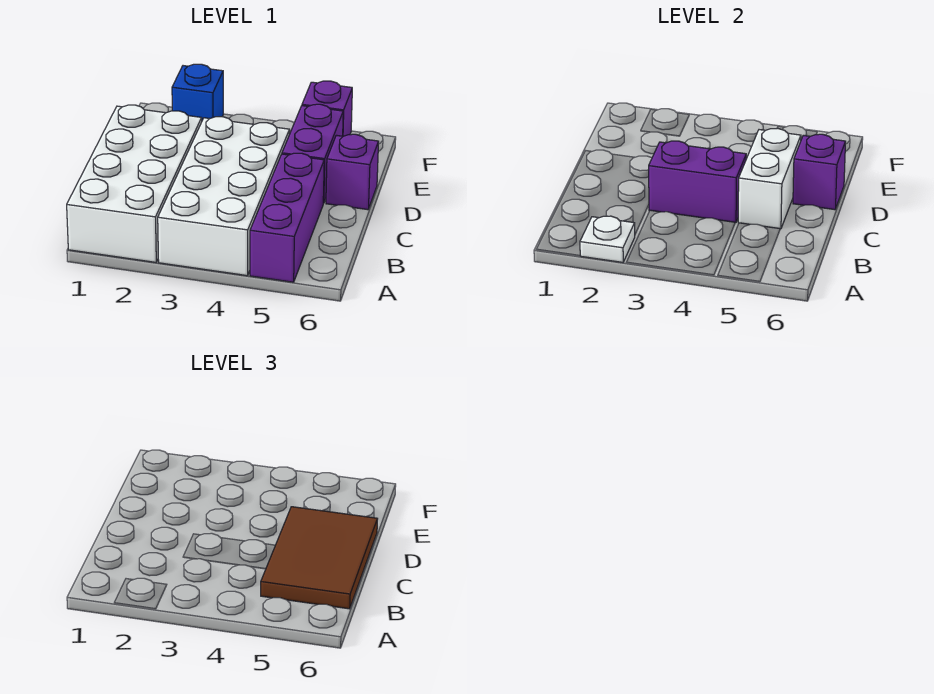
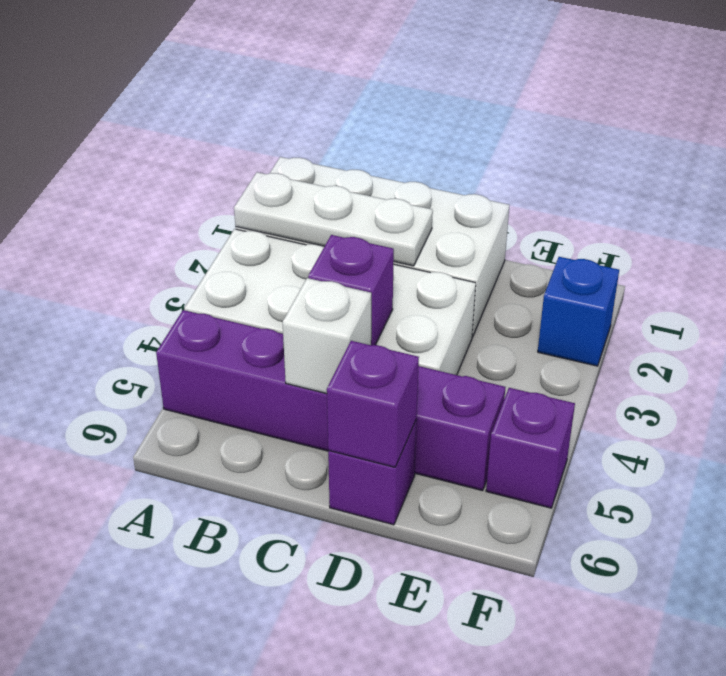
white plate A2 level 2 -> white plate A2:C2 level 2
brown tile B5:D6 level 3 -> none
purple brick C3:C4 level 2 -> purple brick C4 level 2
white brick C5:D5 level 2 -> white brick C5 level 2

